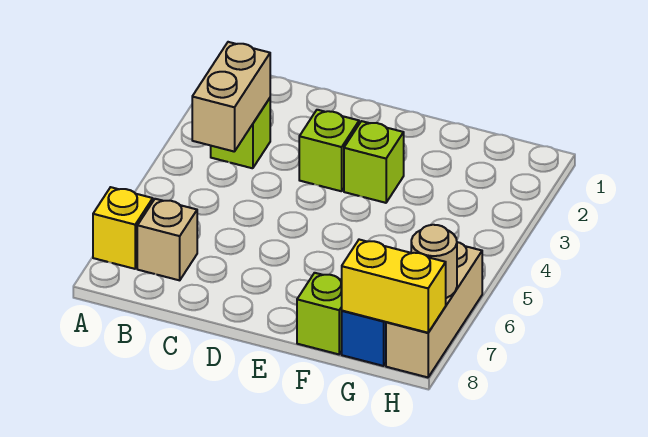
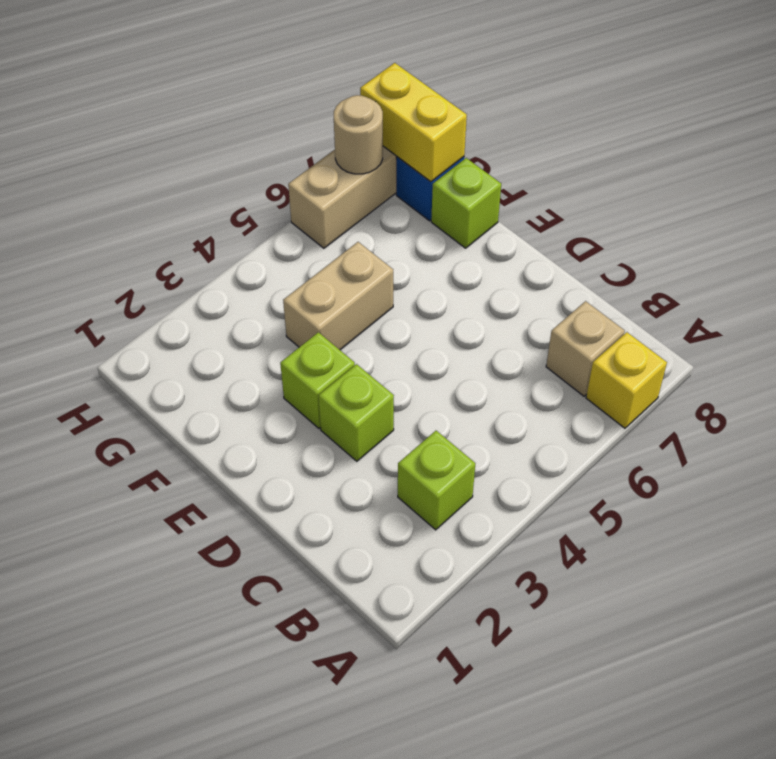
tan brick B3:B4 level 2 -> tan brick F4:F5 level 1

